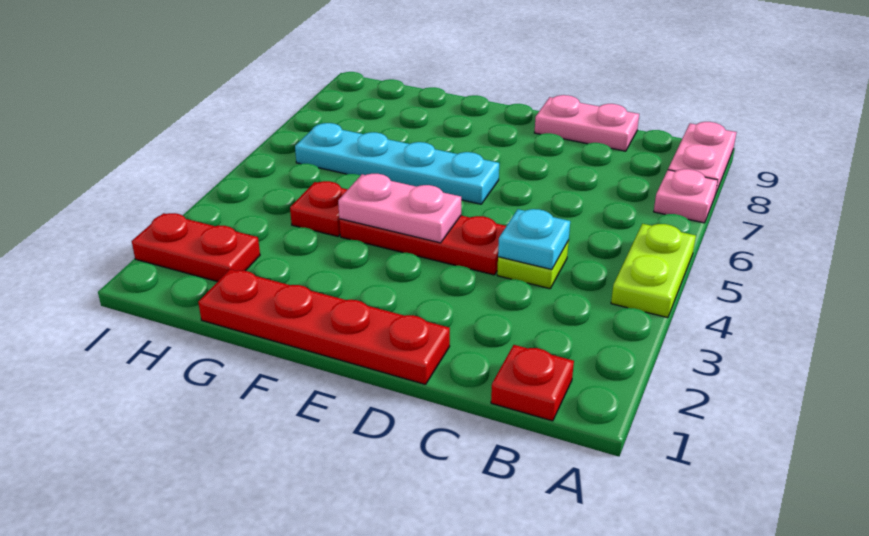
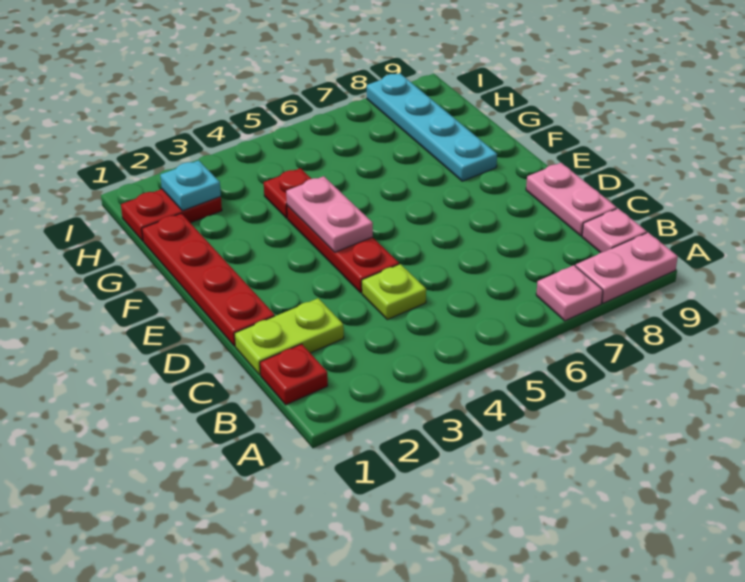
lime plate A4:A5 level 1 -> lime plate C1:C2 level 1
none -> pink plate B9 level 1
cyan plate C4 level 2 -> cyan plate H2 level 2
cyan plate E6:H6 level 1 -> cyan plate F8:I8 level 1
red plate H2:I2 level 1 -> red plate H1:H2 level 1

